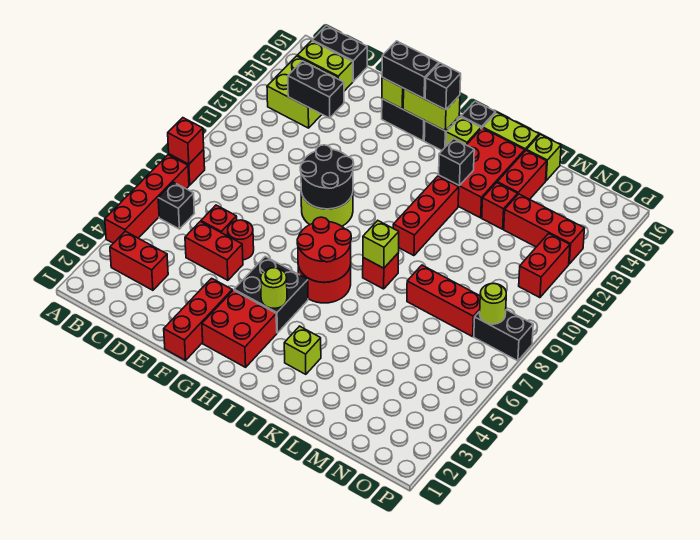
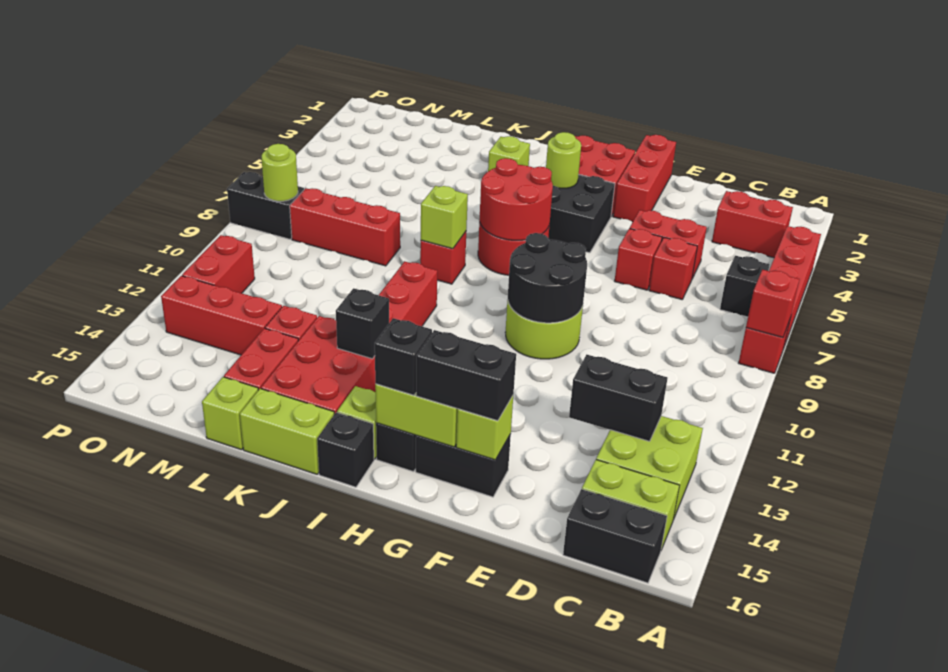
red round brick E6 level 1 -> red brick E6 level 1

